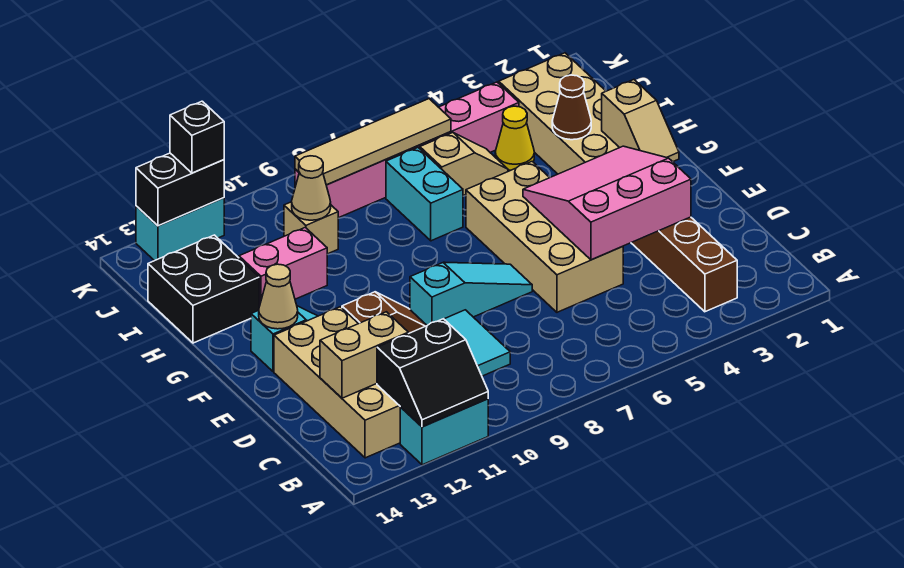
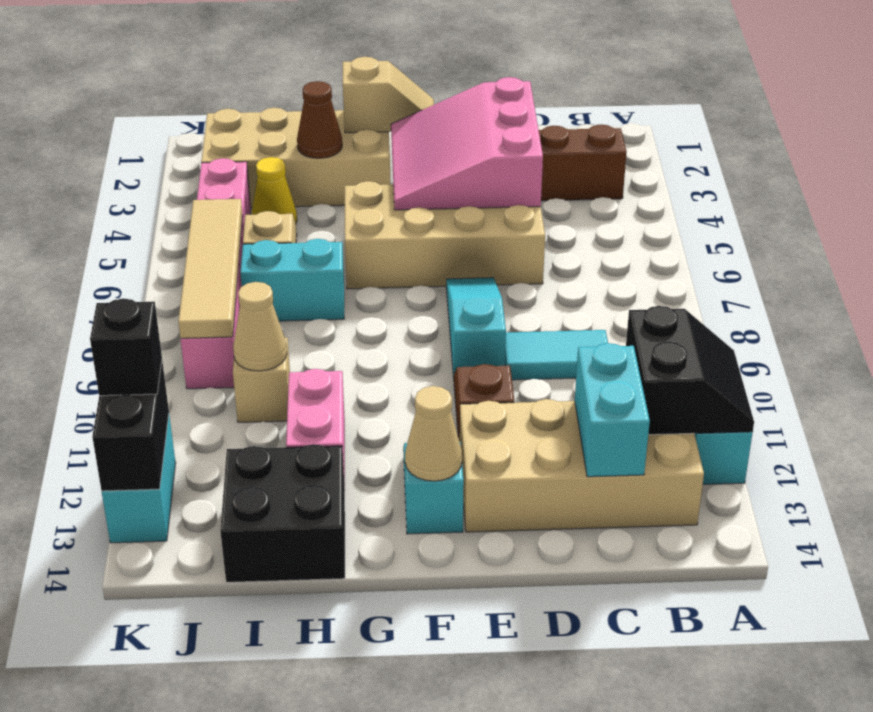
tan brick C12:C13 level 2 -> cyan brick C12:C13 level 2

